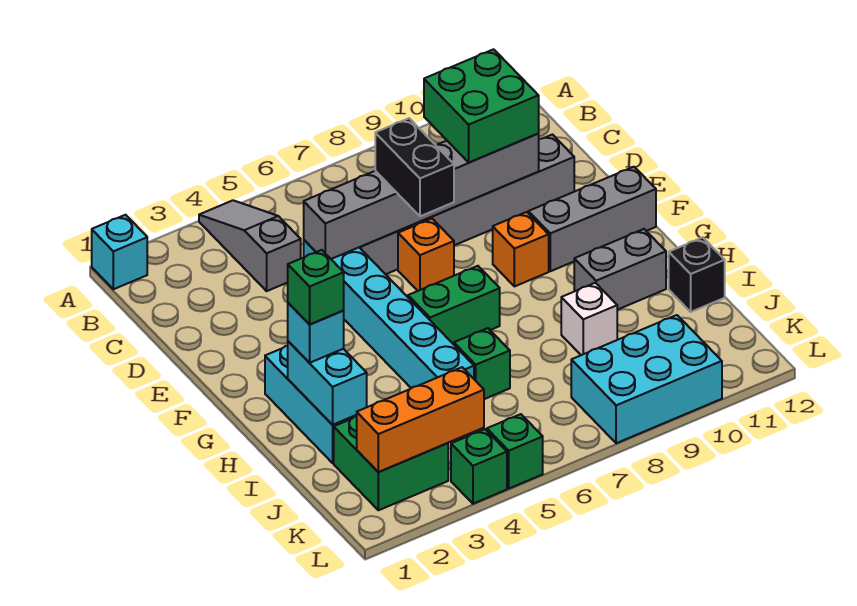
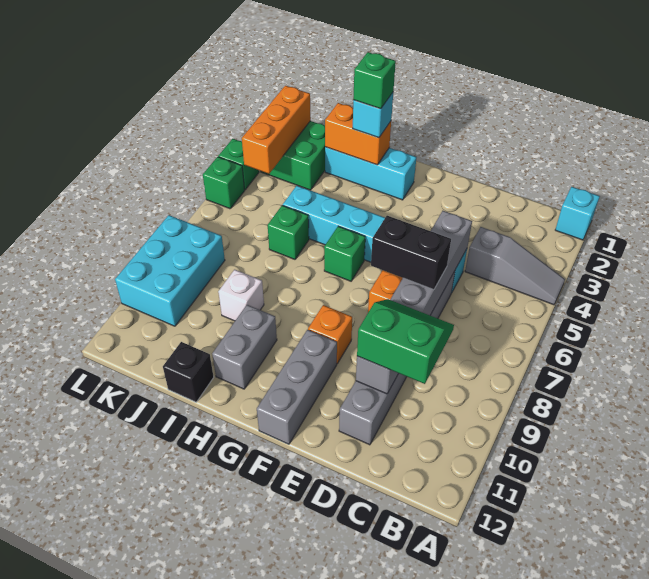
green brick C9:D10 level 3 -> green slope C9:D10 level 3 top 10
green brick G6:G7 level 1 -> green brick G6 level 1
cyan brick H2:I2 level 2 -> orange brick H2:I2 level 2

